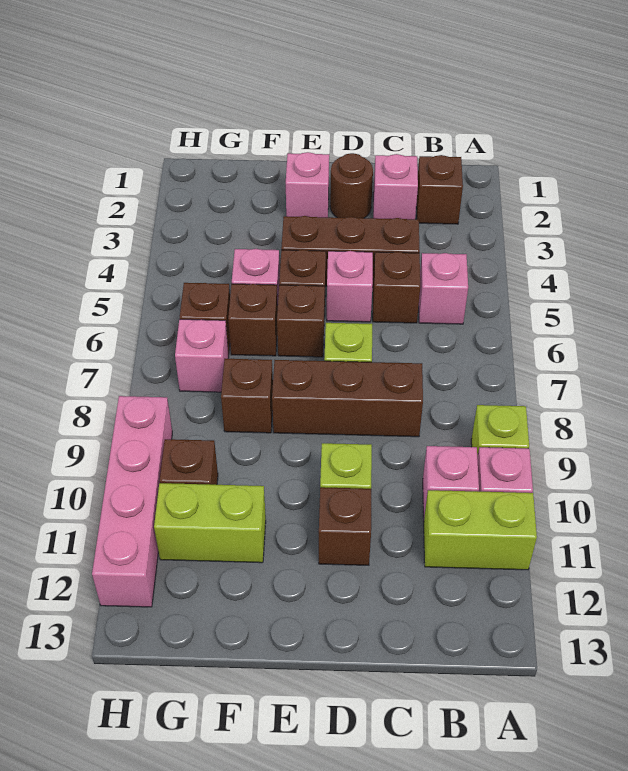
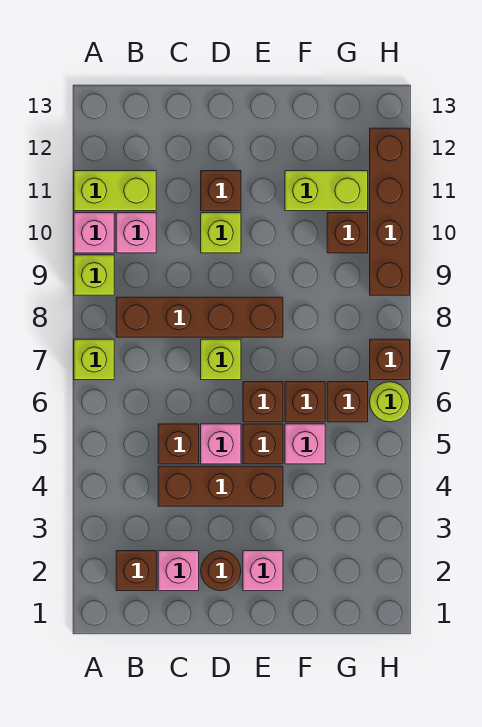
none -> lime brick A7 level 1
pink brick B5 level 1 -> none
brown brick C8:E8 level 1 -> brown brick B8:E8 level 1
brown brick F8 level 1 -> brown brick H7 level 1
pink brick G7 level 1 -> none
none -> lime round brick H6 level 1
pink brick H9:H12 level 1 -> brown brick H9:H12 level 1

